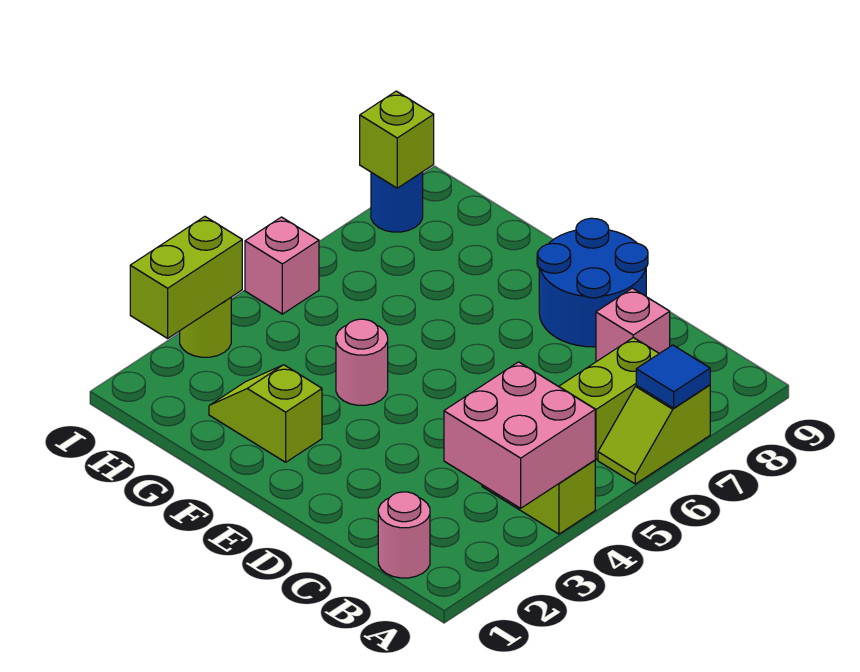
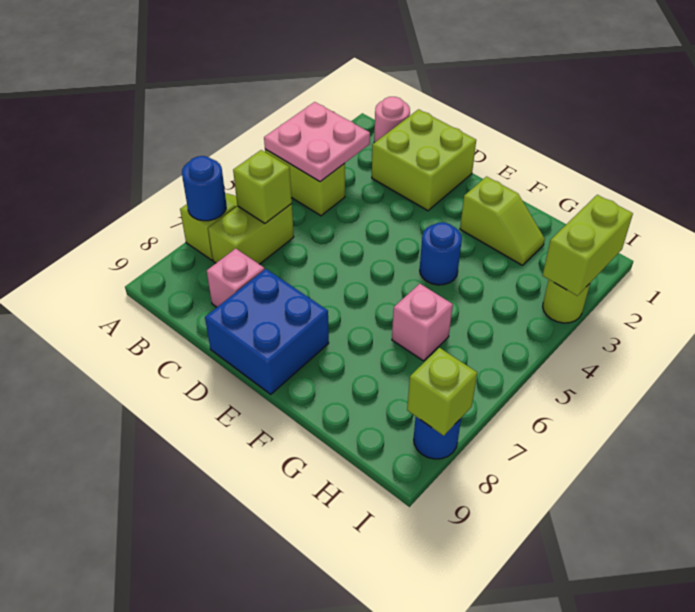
pink brick A3:B4 level 2 -> pink plate A3:B4 level 2
blue tile A7 level 2 -> blue round brick A7 level 2
none -> lime brick B6 level 2
none -> lime brick C1:D2 level 1
blue round brick D8:E9 level 1 -> blue brick D8:E9 level 1
pink round brick F4 level 1 -> blue round brick F4 level 1
pink brick I5 level 1 -> pink brick G6 level 1

